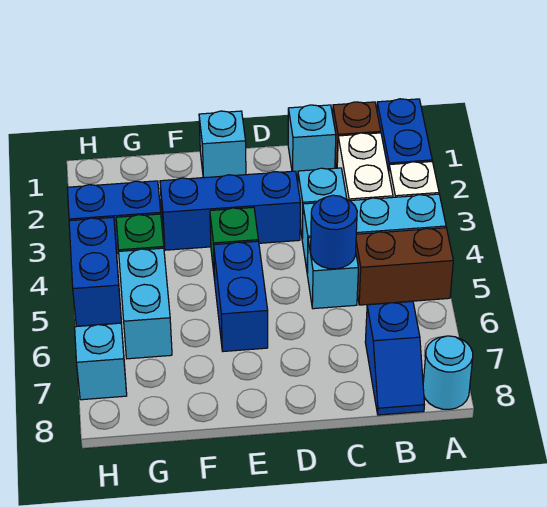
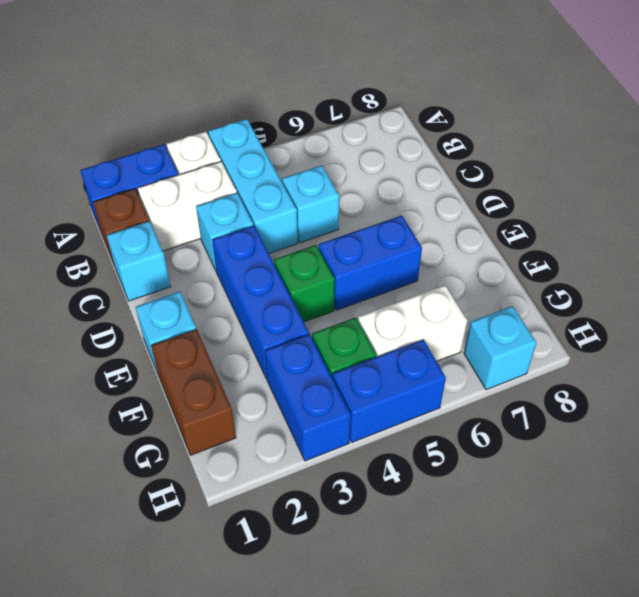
brown brick A5:B5 level 1 -> brown brick F1:G1 level 1
cyan round brick A8 level 1 -> none
blue slope B7:B8 level 1 top 7 -> none
blue round brick C5 level 2 -> none
cyan brick G5:G6 level 1 -> white brick G5:G6 level 1

